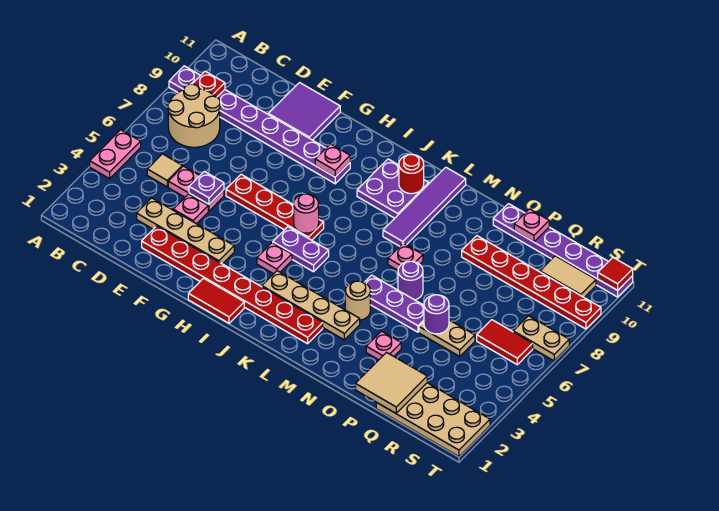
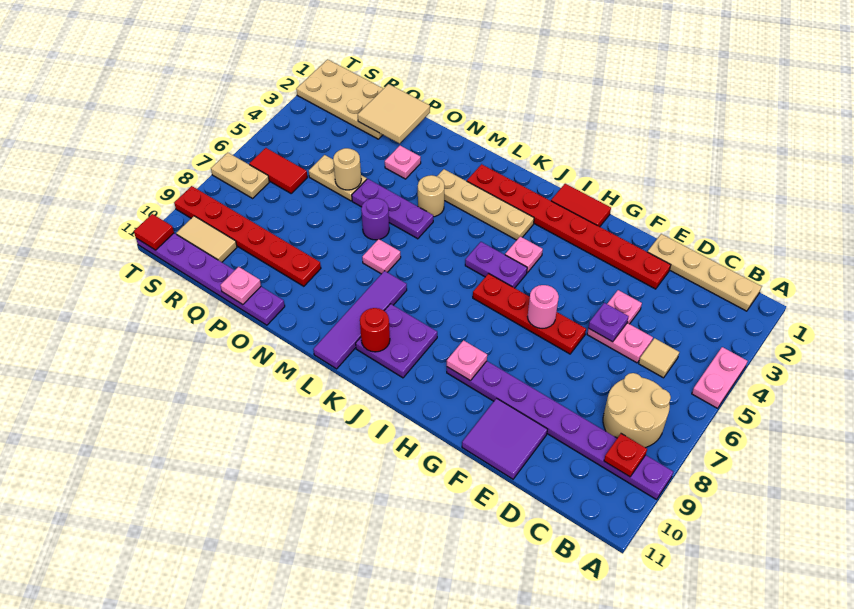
tan plate D3:G3 level 1 -> tan plate B1:E1 level 1
pink round brick I6 level 2 -> pink round brick G6 level 2
purple round brick P5 level 2 -> tan round brick P5 level 2

